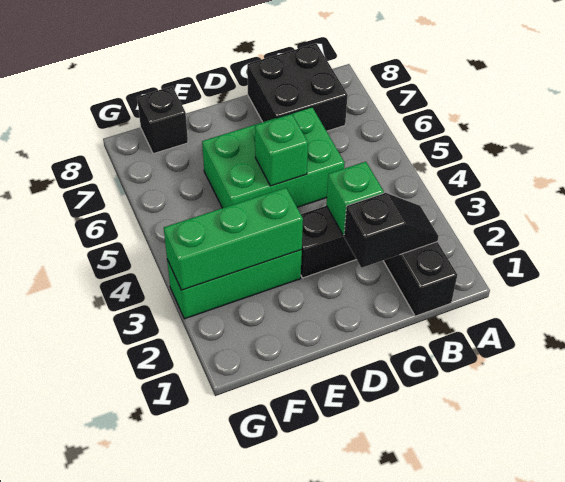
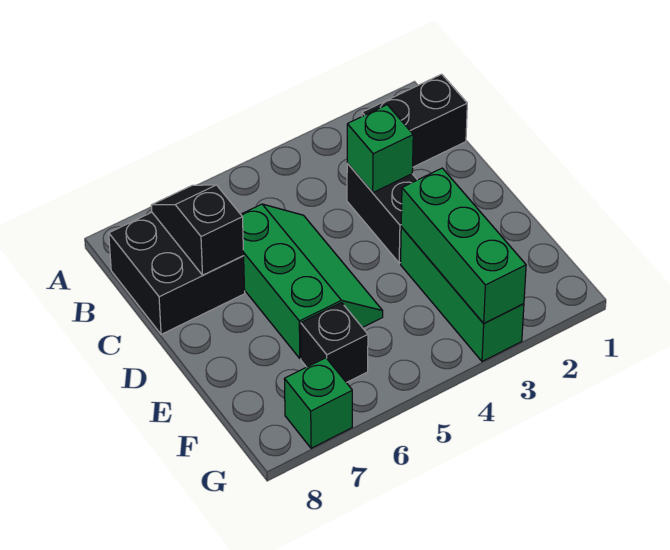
black slope B2:C2 level 2 top C -> black slope B7:C7 level 2 top C
green brick C5:E6 level 1 -> green slope C5:E6 level 1 top 6
green brick D5 level 2 -> green brick G7 level 1
black brick F8 level 1 -> black brick F6 level 1

